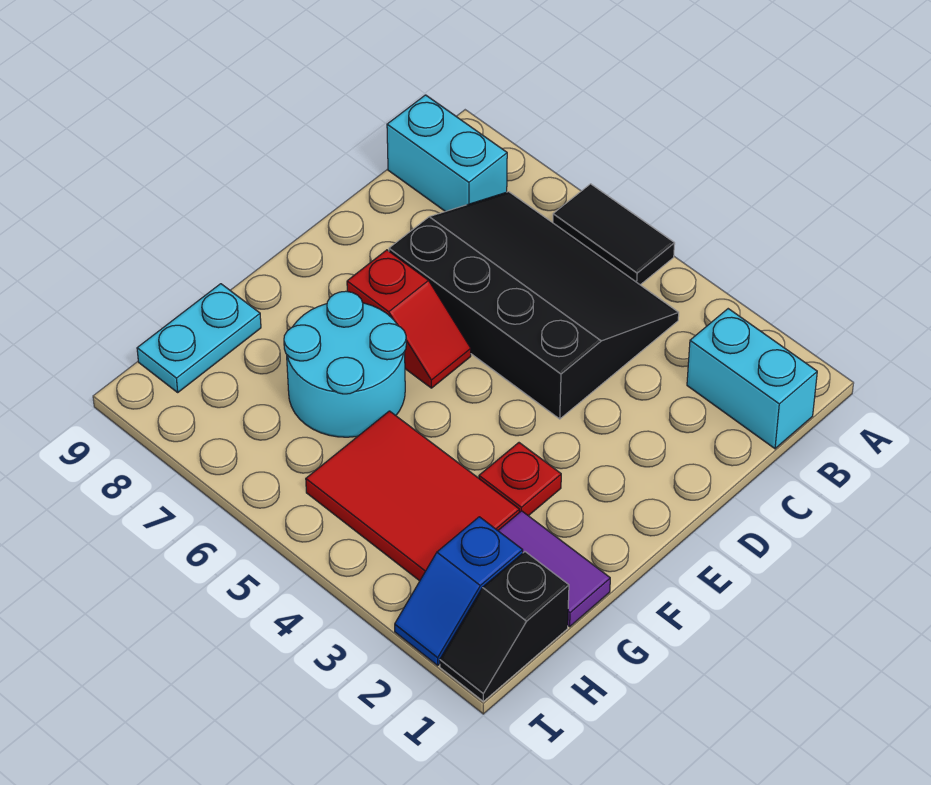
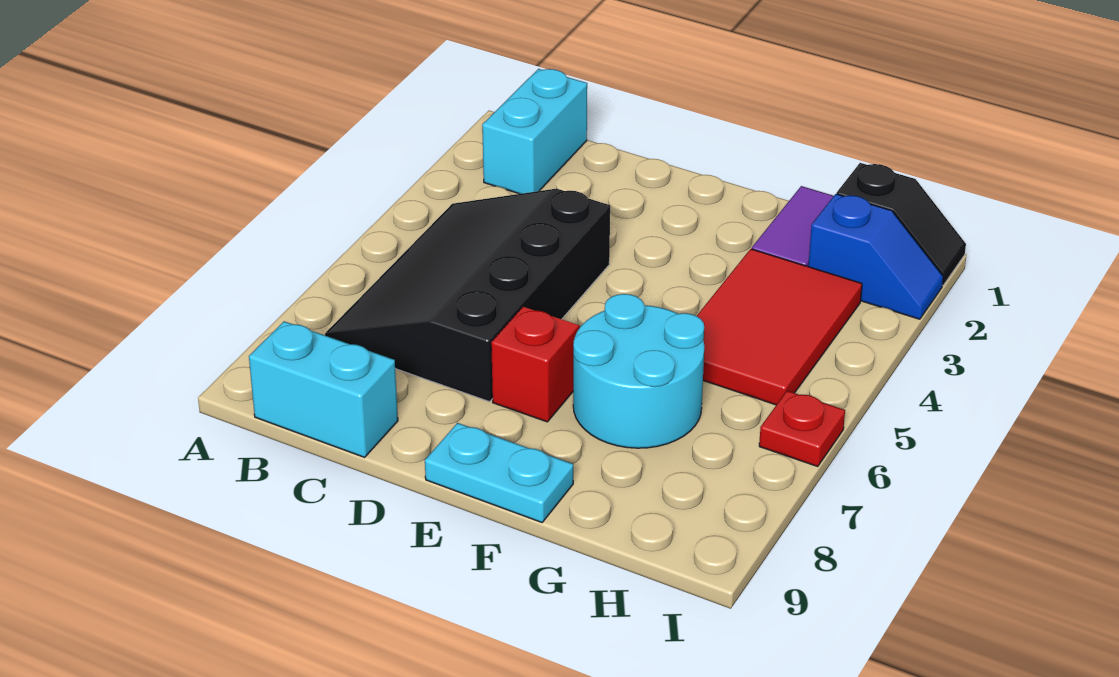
black tile A5:A6 level 1 -> none
cyan brick B8:B9 level 1 -> cyan brick B9:C9 level 1
red plate F3 level 1 -> red plate I6 level 1
cyan plate G9:H9 level 1 -> cyan plate E9:F9 level 1

